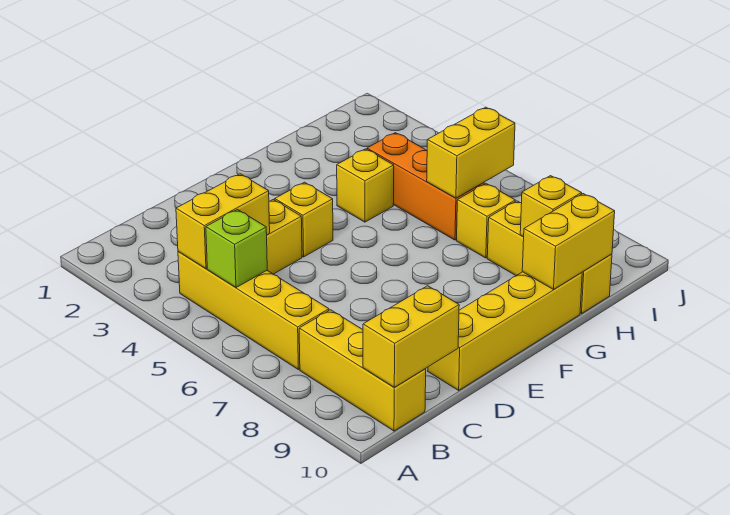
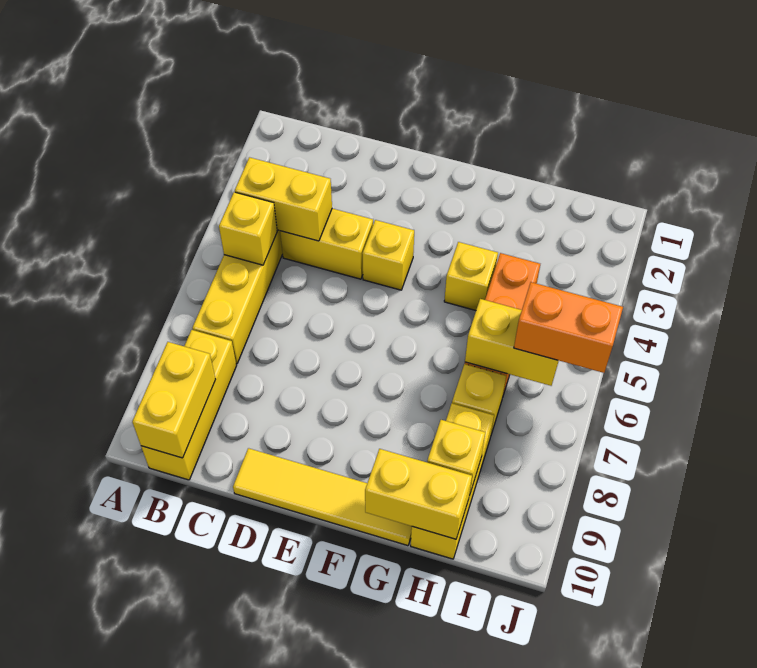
lime brick B5 level 2 -> yellow brick B5 level 2
yellow brick B10:C10 level 2 -> yellow brick B9:B10 level 2
yellow brick D10:G10 level 1 -> yellow tile D10:G10 level 1
none -> orange brick I6:J6 level 3

